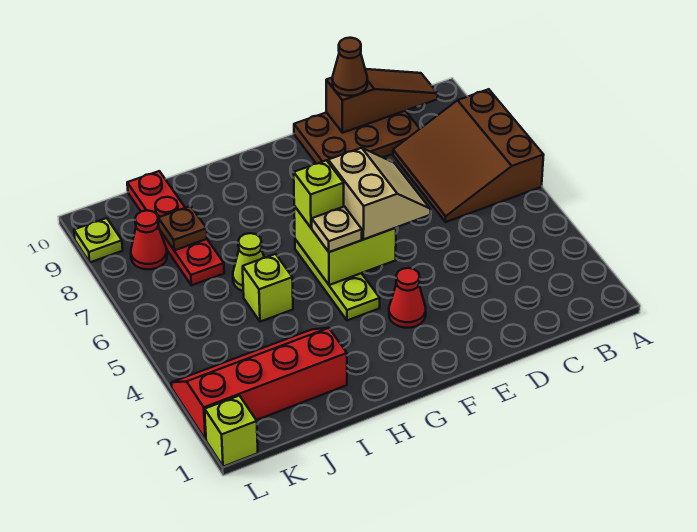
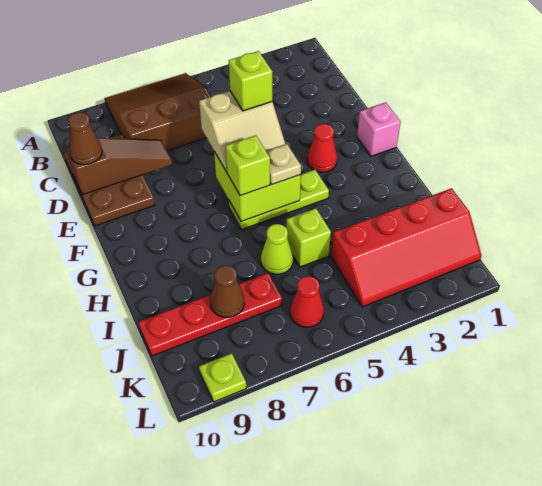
brown slope A6:C8 level 1 top A -> brown slope A6:C8 level 1 top C
brown slope B10:D10 level 2 top D -> brown slope D8:D10 level 2 top 10
tan slope E5:F6 level 3 top F -> tan slope E5:F6 level 3 top E
none -> pink brick F1 level 1
red slope I2:L3 level 1 top 2 -> red slope J1:K4 level 1 top J
brown plate J8 level 2 -> brown cone J8 level 2
red cone K8 level 1 -> red cone K6 level 1
lime brick L1 level 1 -> lime brick E5 level 4

